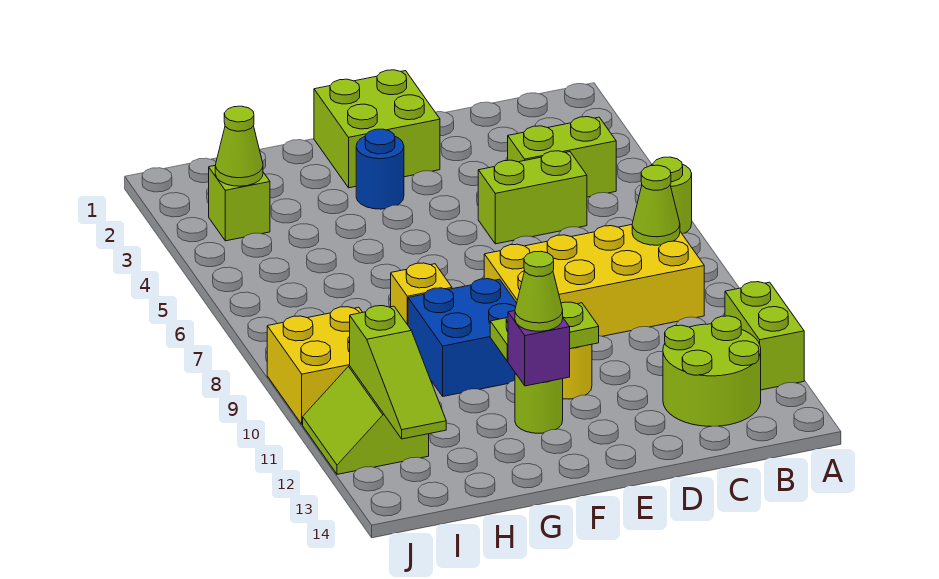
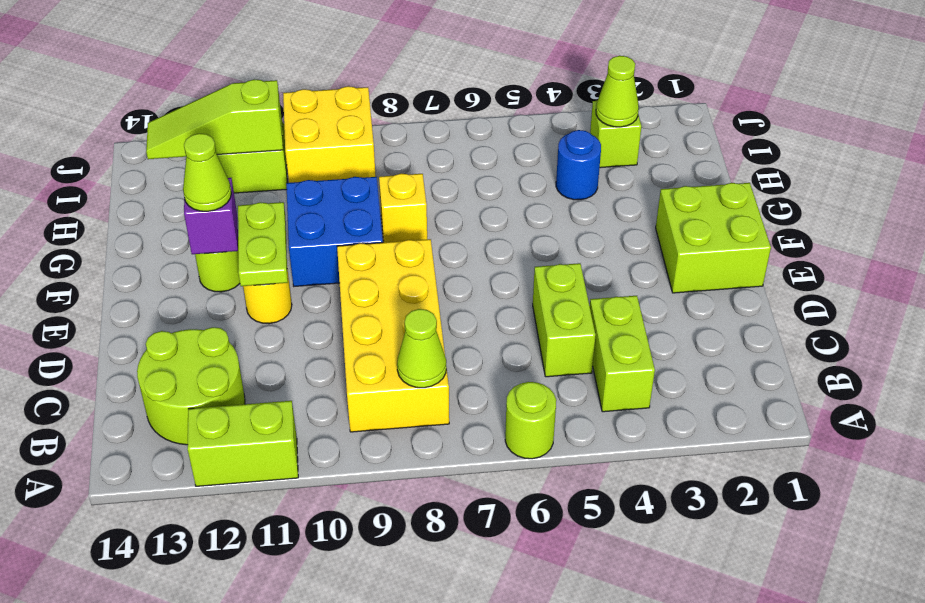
blue round brick F3 level 1 -> blue round brick H4 level 1

